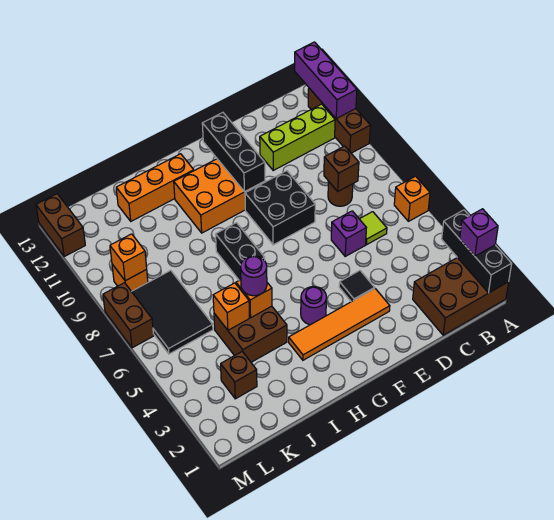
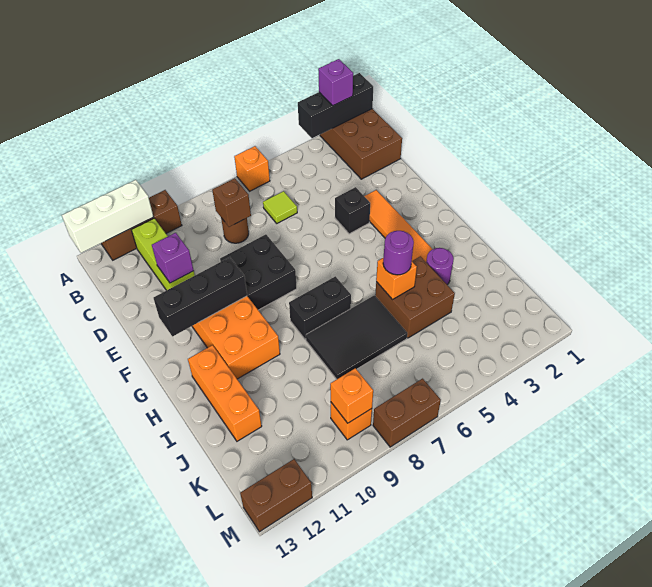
purple brick A11:A13 level 2 -> white brick A11:A13 level 2
purple brick D6 level 1 -> purple brick D11 level 2
black tile E4 level 1 -> black brick E4 level 1
purple round brick G4 level 1 -> purple round brick I3 level 1
orange brick J5 level 2 -> none
brown brick K3 level 1 -> none
black tile K6:L8 level 1 -> black tile I6:J8 level 1

